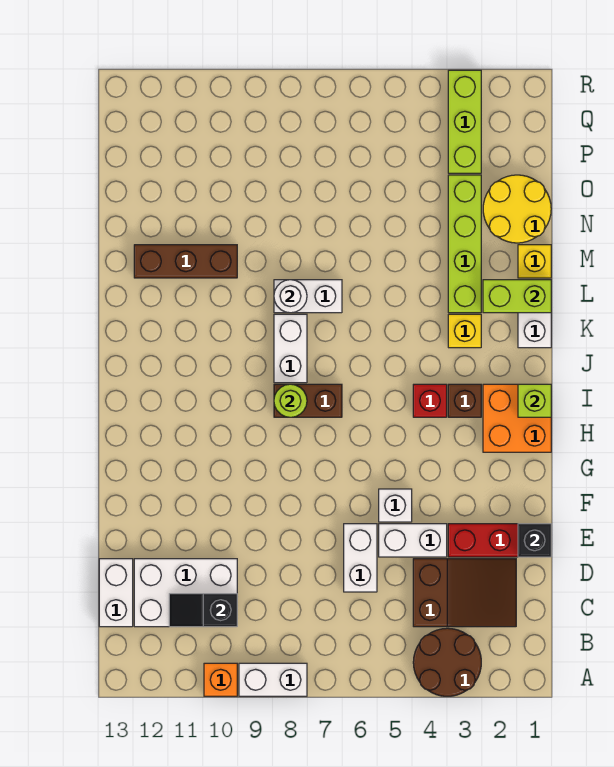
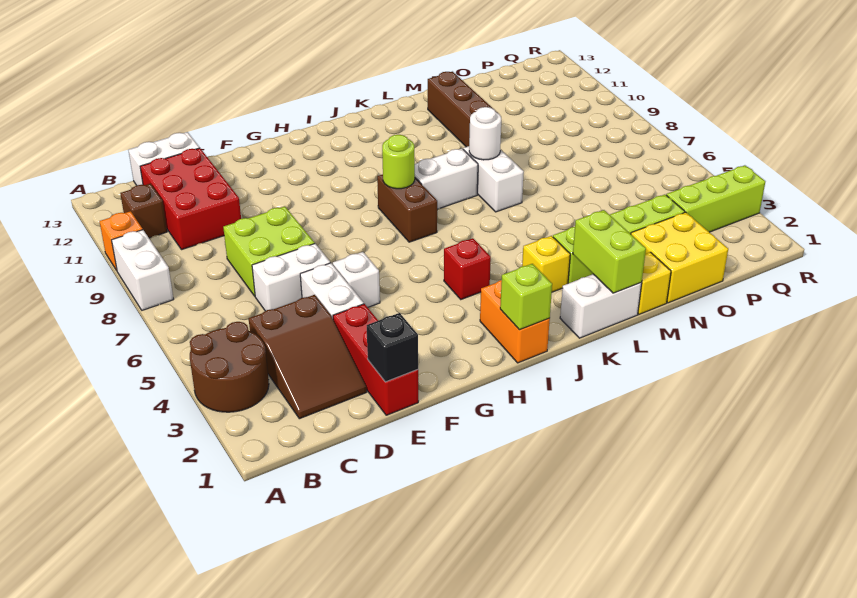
white brick C10:D12 level 1 -> red brick C10:D12 level 1
black slope C10:C11 level 2 top 10 -> none
none -> lime brick D7:E8 level 1
orange brick H1:I2 level 1 -> orange brick I1:I2 level 1
brown brick I3 level 1 -> brown brick B11 level 1
yellow round brick N1:O2 level 1 -> yellow brick N1:O2 level 1

